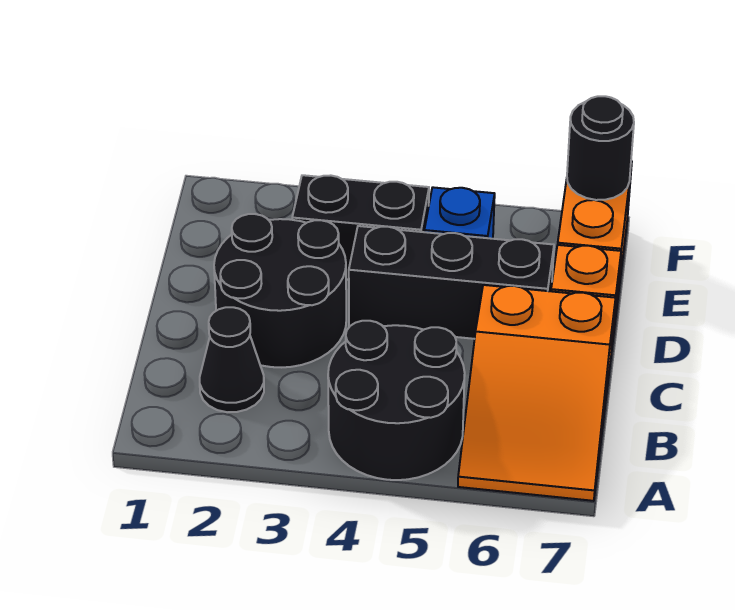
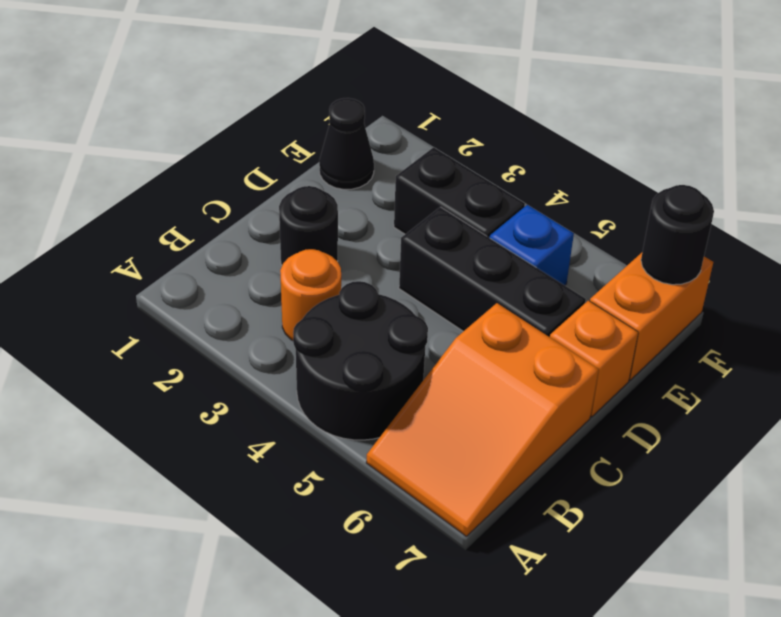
black cone B2 level 1 -> black cone E1 level 1
none -> orange round brick B3 level 1
black round brick C2:D3 level 1 -> black round brick C2 level 1

